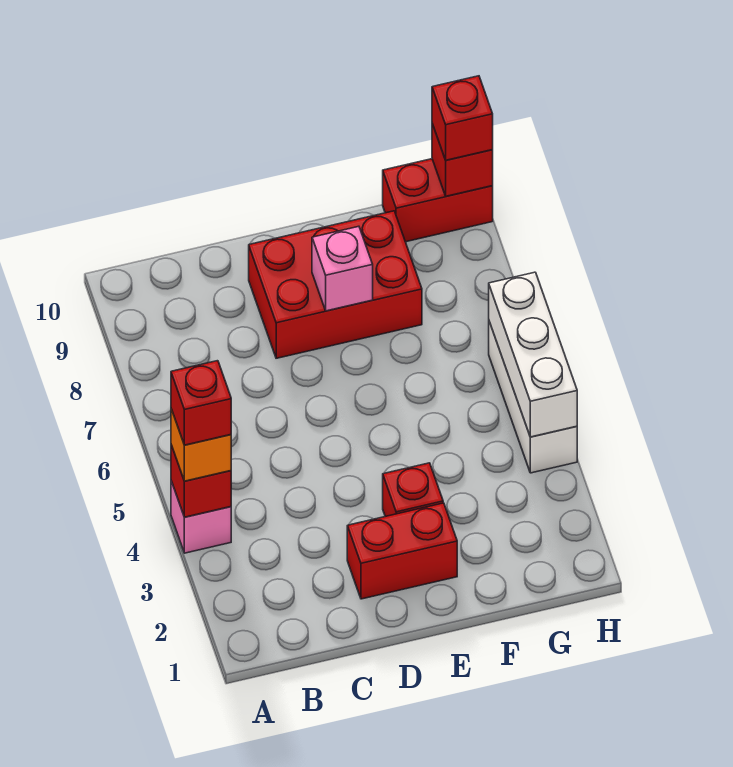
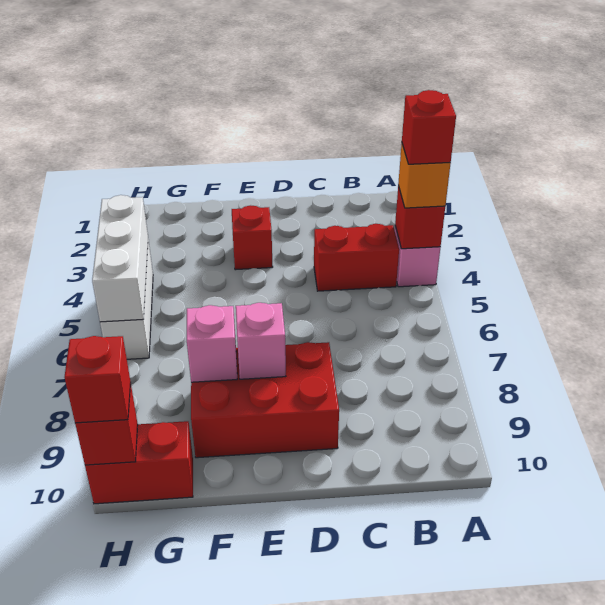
red brick D2:E2 level 1 -> red brick B4:C4 level 1
none -> pink brick F8 level 2

